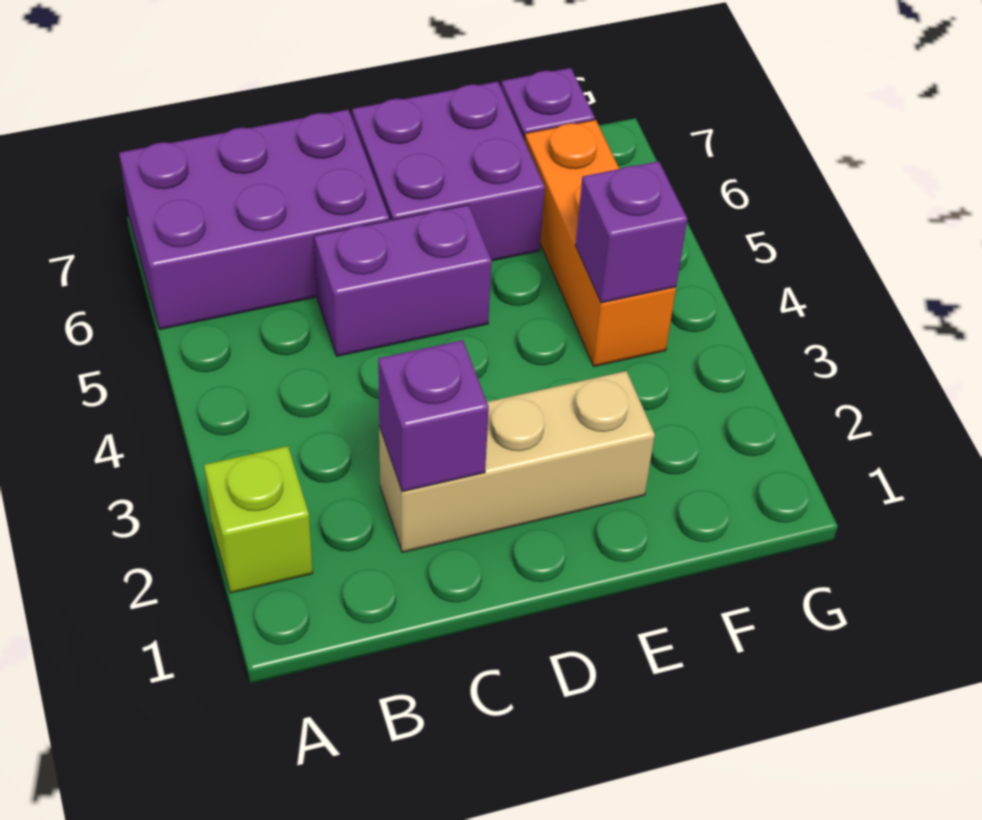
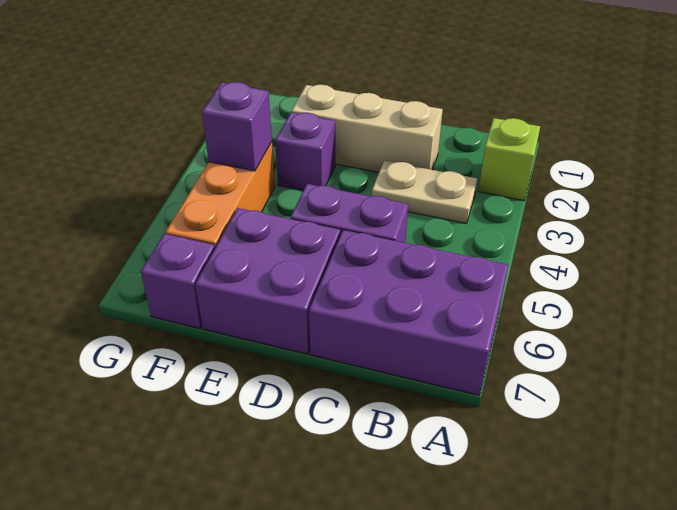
none -> tan plate B3:C3 level 1
purple brick C2 level 2 -> purple brick E3 level 1

